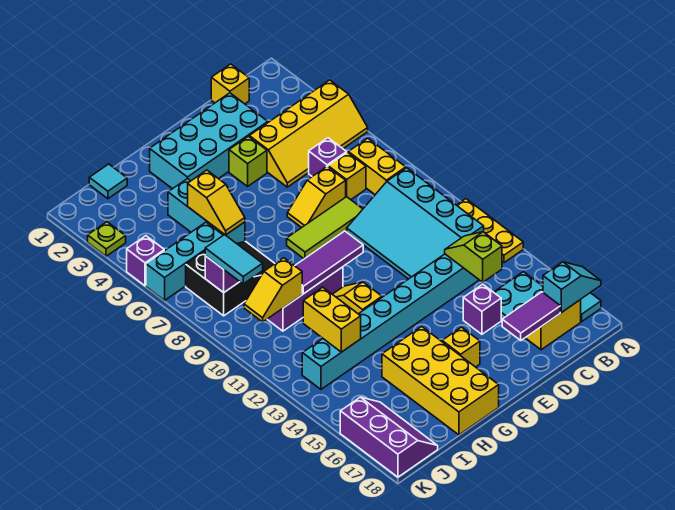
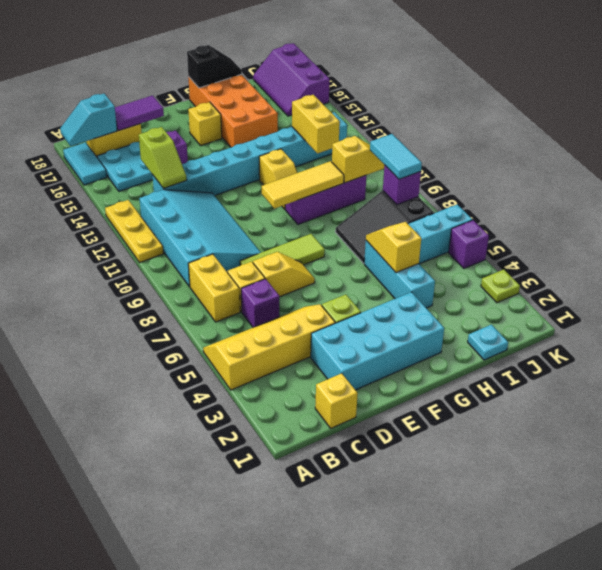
purple tile F10:H10 level 2 -> yellow tile F10:H10 level 2
yellow brick G15:H18 level 1 -> orange brick G15:H18 level 1
none -> black slope G18:H18 level 2 top G
cyan tile I1 level 1 -> cyan plate I1 level 1

